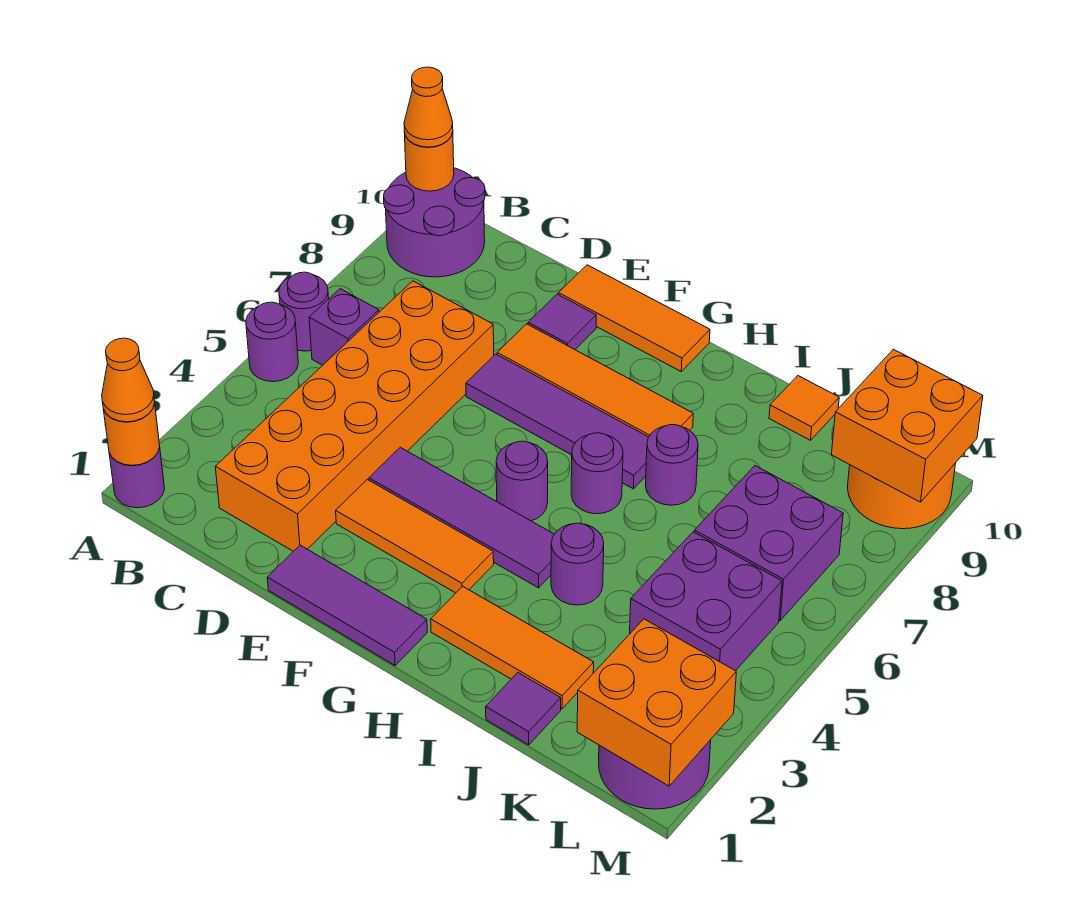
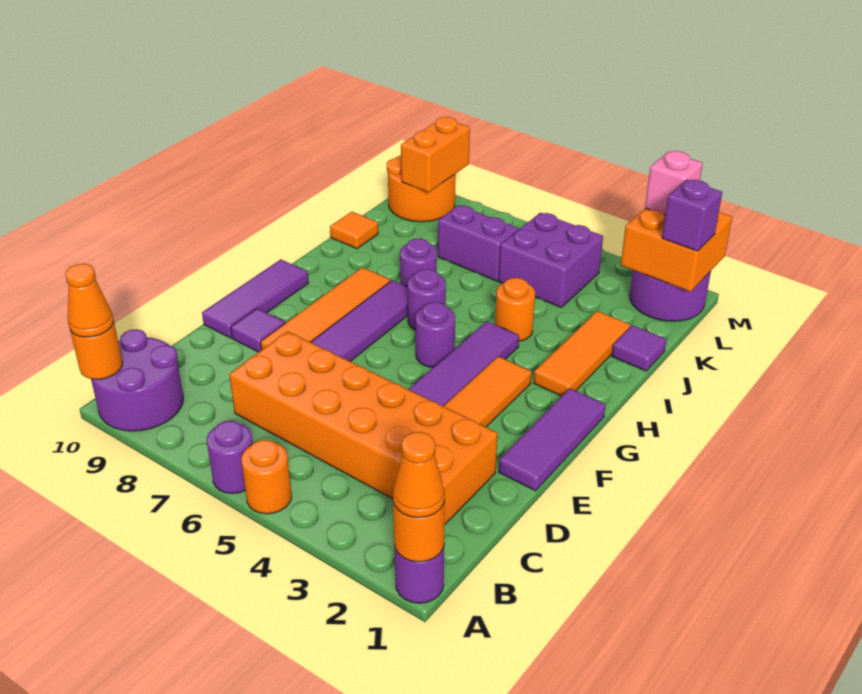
purple round brick A5 level 1 -> orange round brick A5 level 1
purple brick B6 level 1 -> purple brick L1 level 3
orange tile E10:G10 level 1 -> purple tile E10:G10 level 1
purple round brick I4 level 1 -> orange round brick I4 level 1
purple brick K6:L7 level 1 -> purple brick K6:K7 level 1
orange brick L9:M10 level 2 -> orange brick L9:M9 level 2
none -> pink brick M2 level 3

